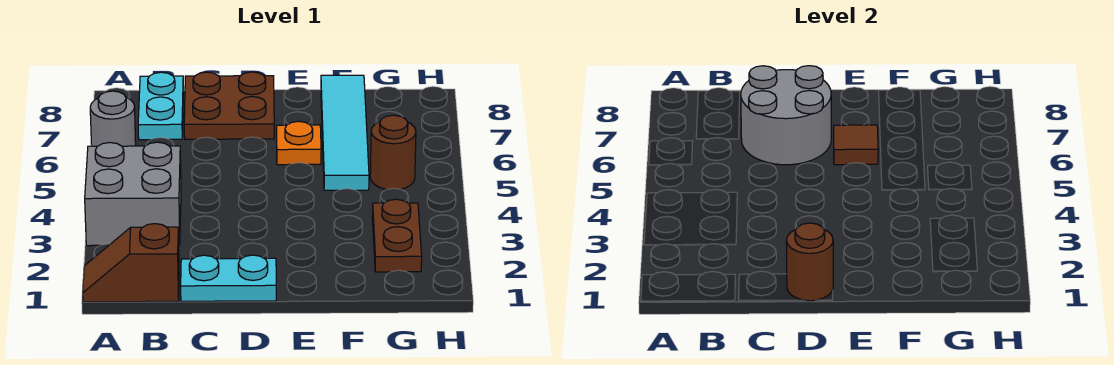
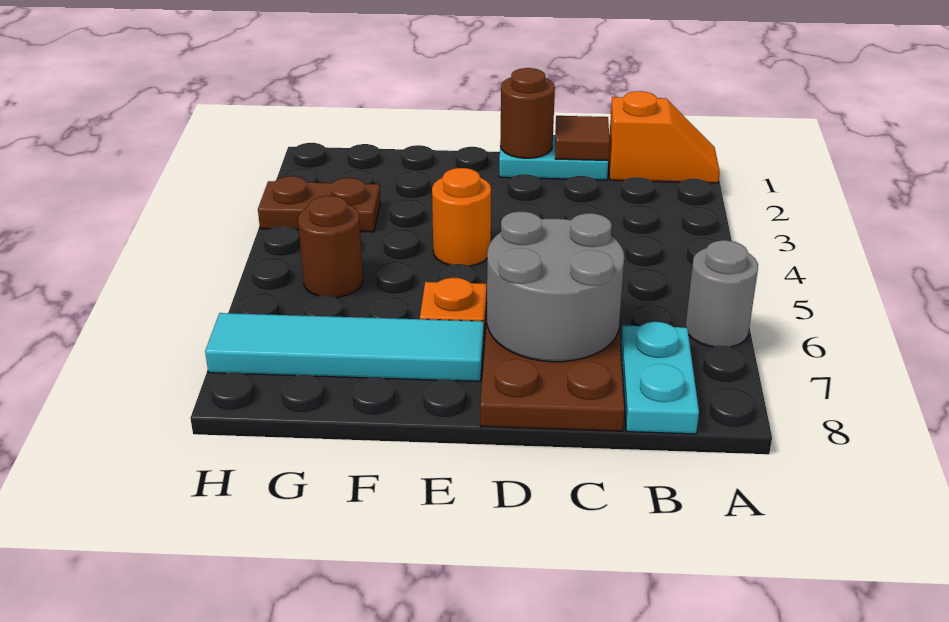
brown slope A1:B1 level 1 top B -> orange slope A1:B1 level 1 top B
grey brick A3:B4 level 1 -> none
none -> orange round brick E4 level 1
brown tile E6 level 2 -> brown tile C1 level 2
cyan tile F5:F8 level 1 -> cyan tile E7:H7 level 1
brown plate G2:G3 level 1 -> brown plate G3:H3 level 1

